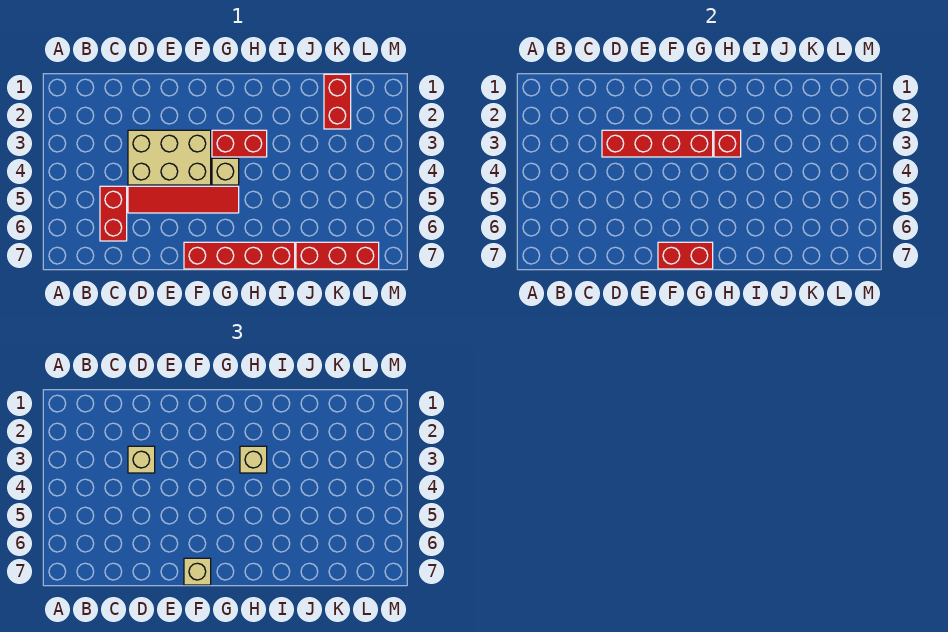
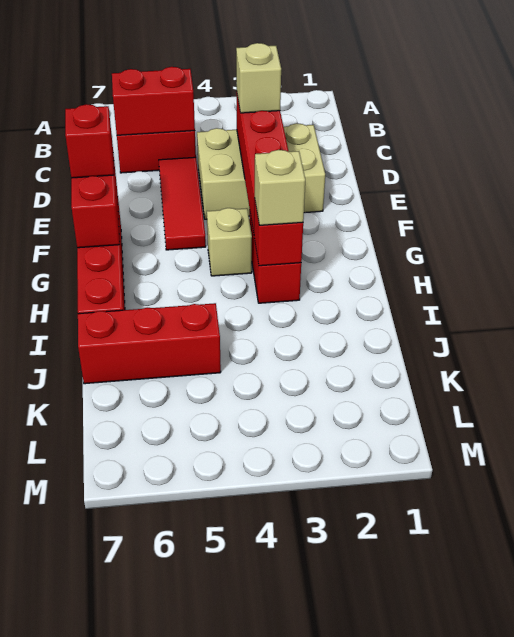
tan brick D3:F4 level 1 -> tan brick D2:E4 level 1
red tile D5:G5 level 1 -> red tile D5:F5 level 1
tan brick F7 level 3 -> red brick F7 level 3
red brick J7:L7 level 1 -> red brick J5:J7 level 1
red brick K1:K2 level 1 -> red brick C5:C6 level 2

